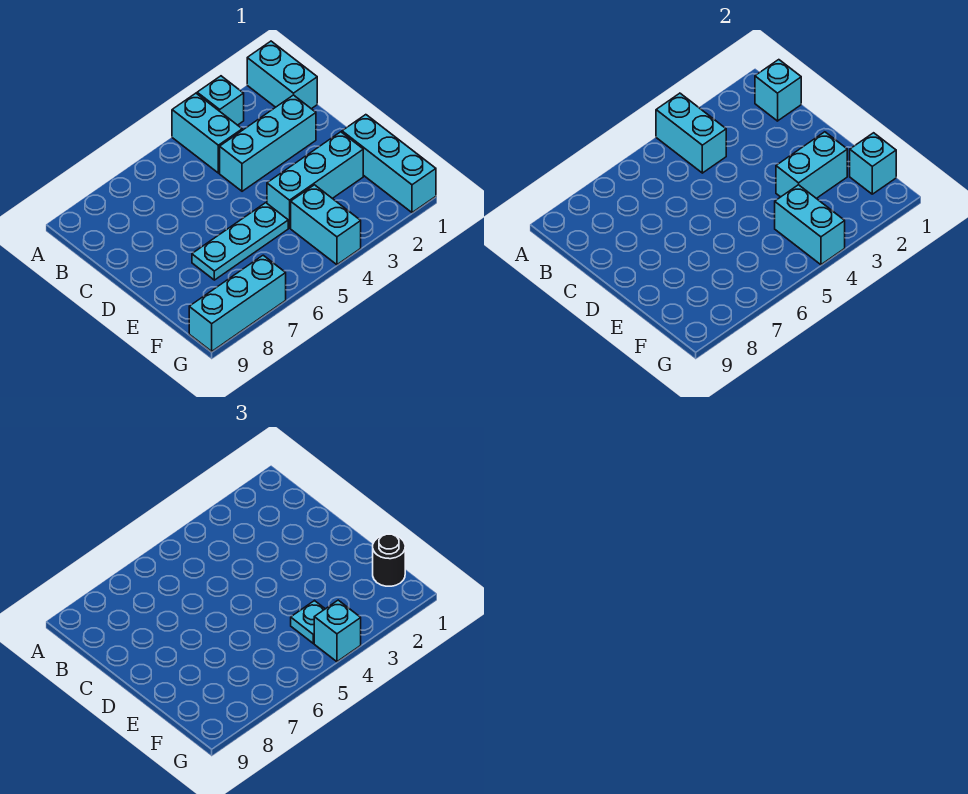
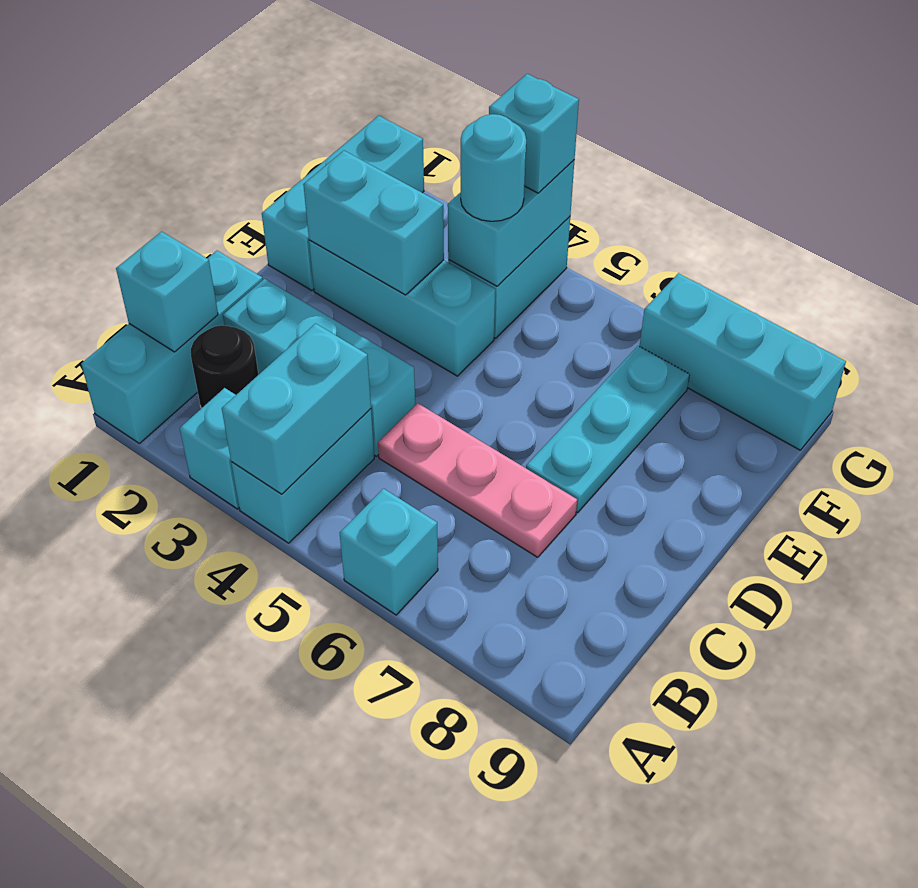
cyan brick A1:B1 level 1 -> cyan brick A1:C1 level 1
none -> pink plate C5:C7 level 1
cyan plate E5:E7 level 1 -> cyan plate D7:F7 level 1
cyan brick F1 level 2 -> cyan brick A6 level 1
black round brick F1 level 3 -> black round brick B2 level 1
cyan plate F4 level 3 -> cyan round brick F4 level 3

